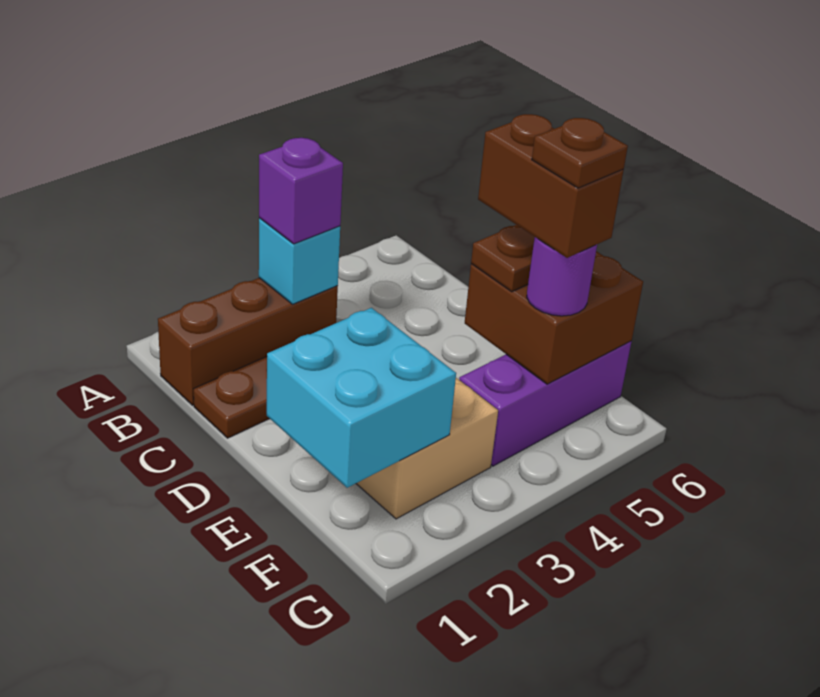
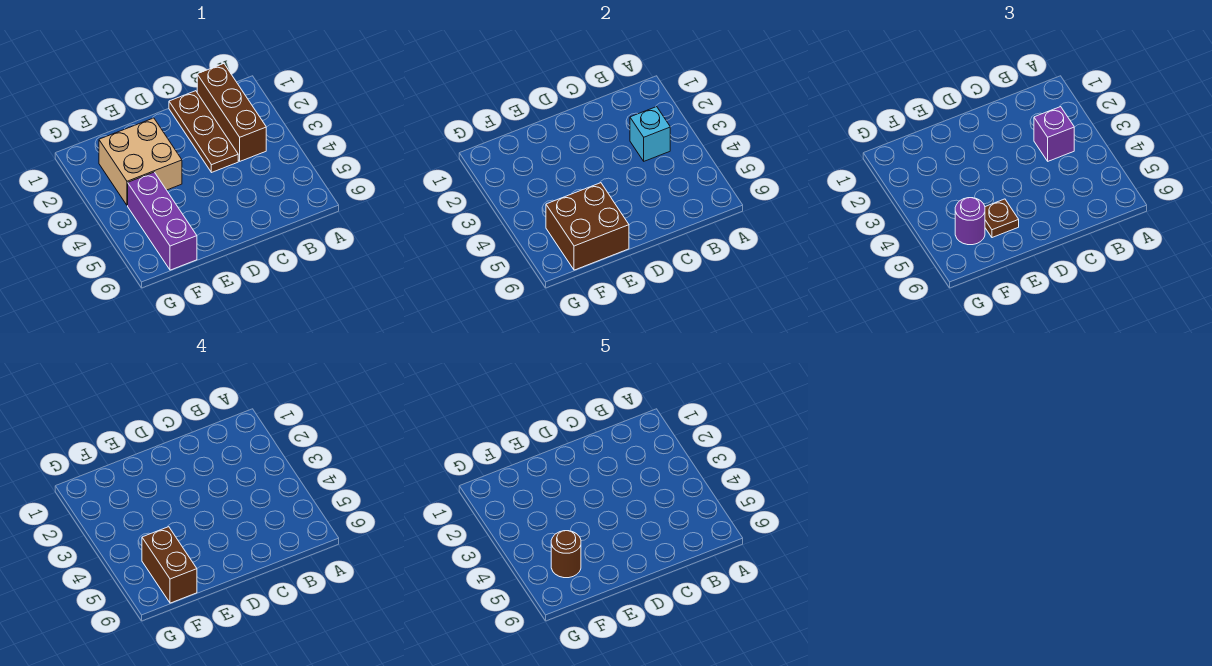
cyan brick E1:F2 level 2 -> none
brown brick E5:F5 level 4 -> brown brick F5:F6 level 4
brown plate F5 level 5 -> brown round brick F5 level 5

